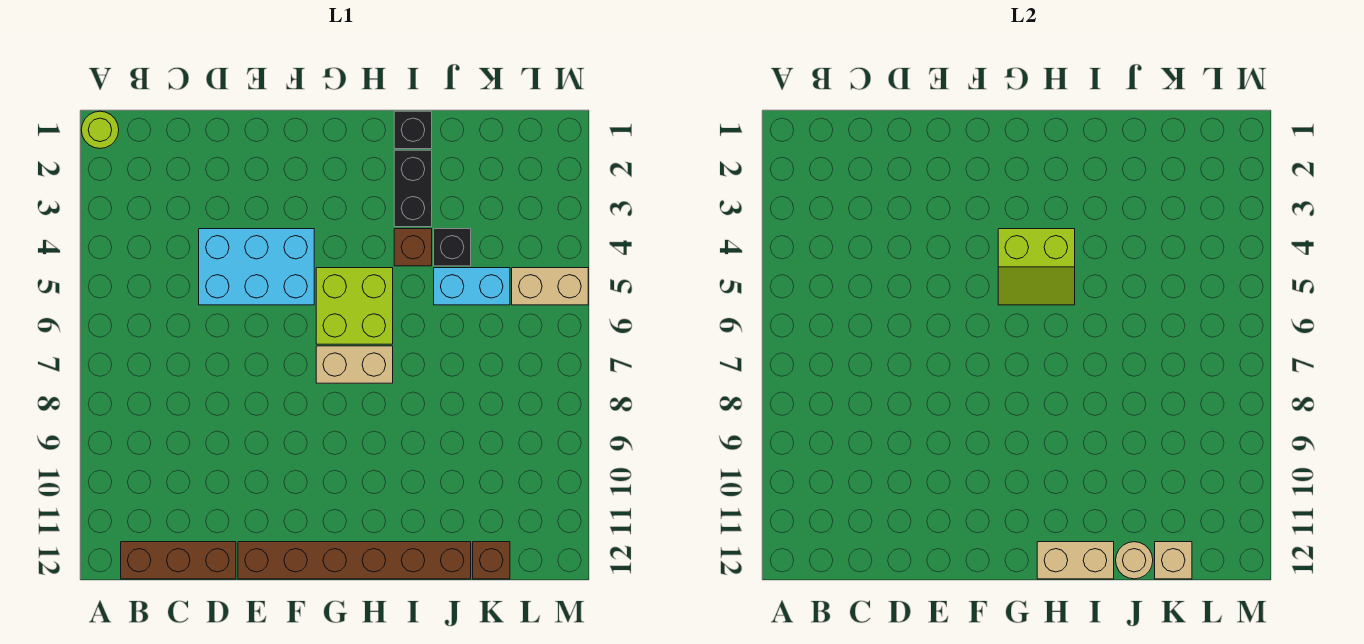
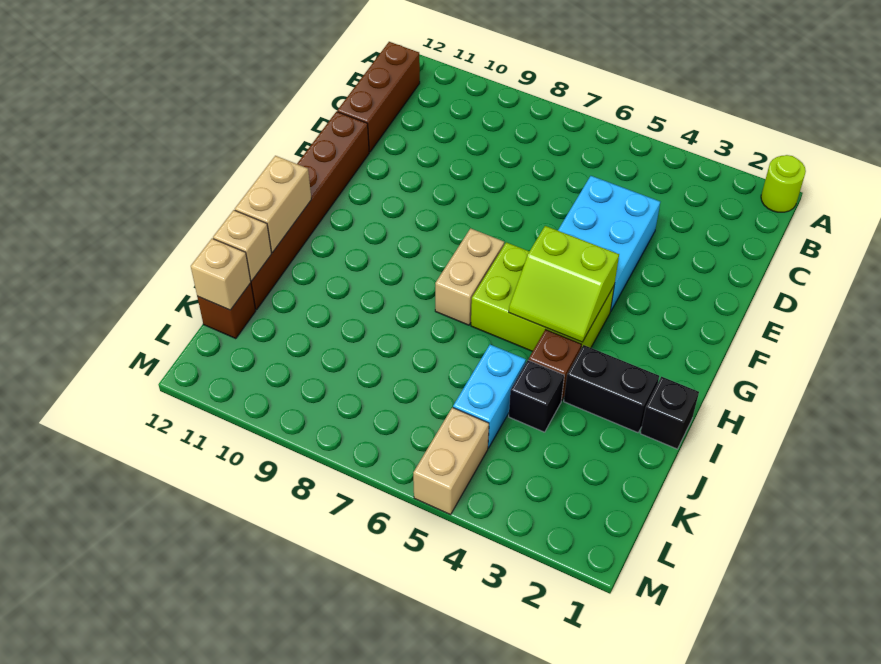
lime slope G4:H5 level 2 top 4 -> lime slope G4:H5 level 2 top G
lime brick G5:H6 level 1 -> lime brick G4:H6 level 1
tan round brick J12 level 2 -> tan brick J12 level 2

